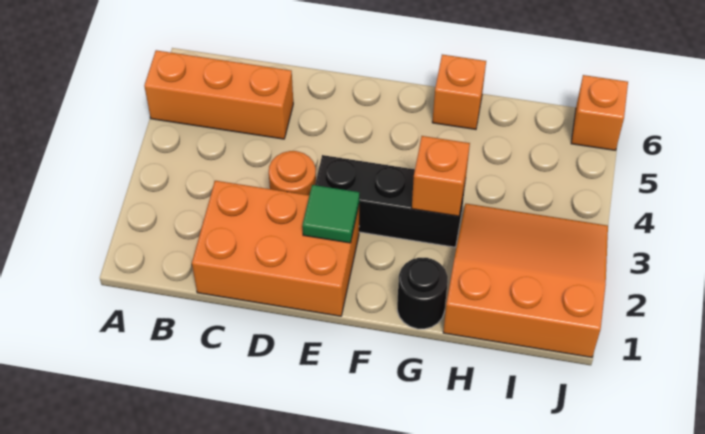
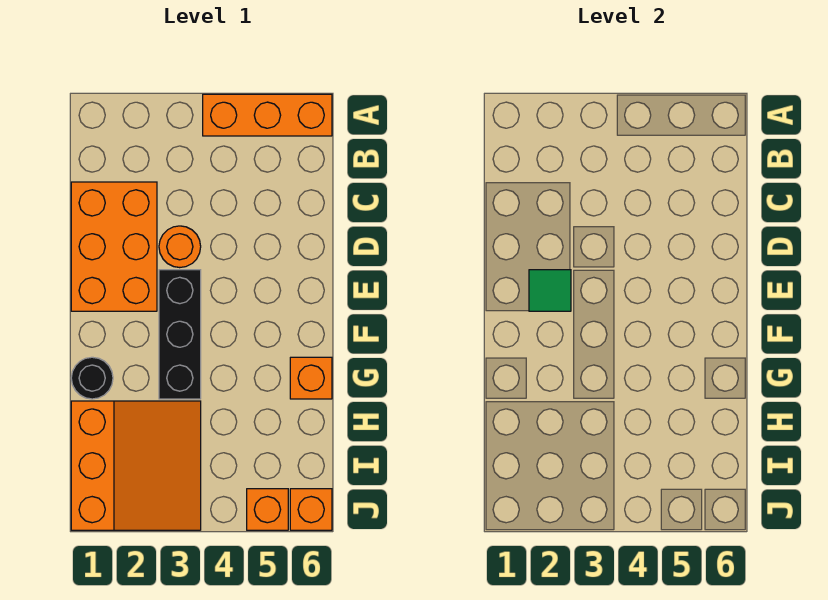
orange brick A5:C5 level 1 -> orange brick A4:A6 level 1
orange brick G3 level 2 -> orange brick J5 level 1

